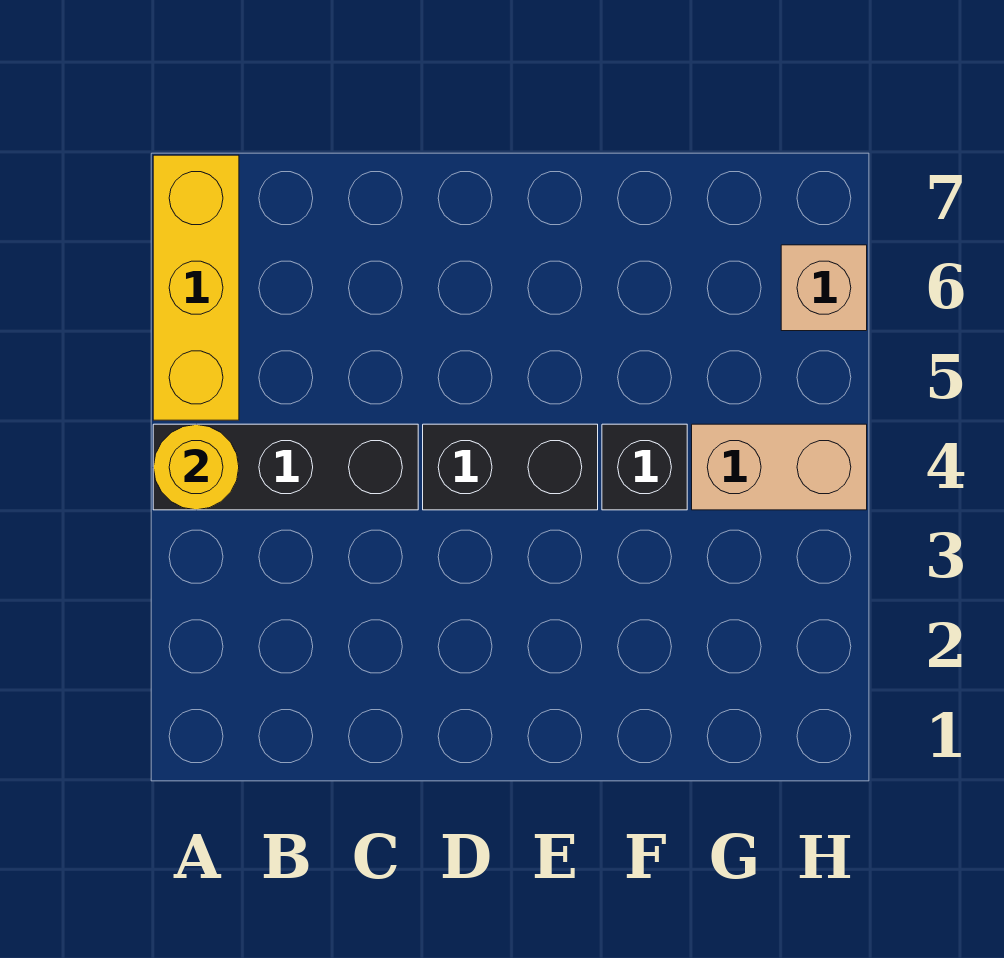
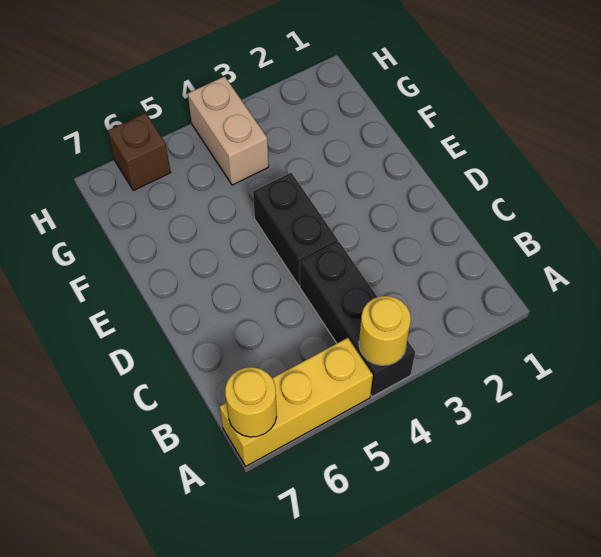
none -> yellow round brick A7 level 2
black brick F4 level 1 -> none
tan brick H6 level 1 -> brown brick H6 level 1

